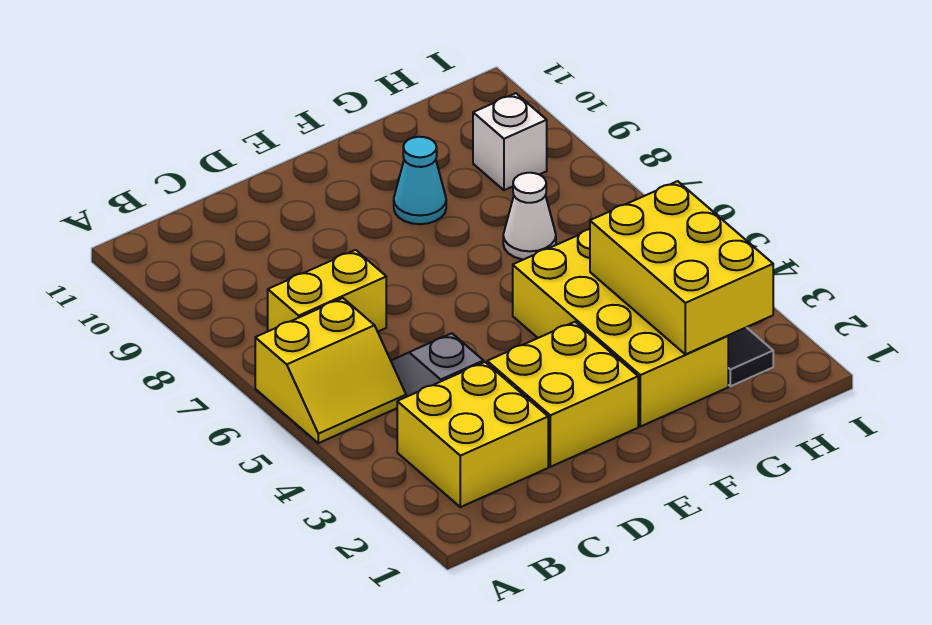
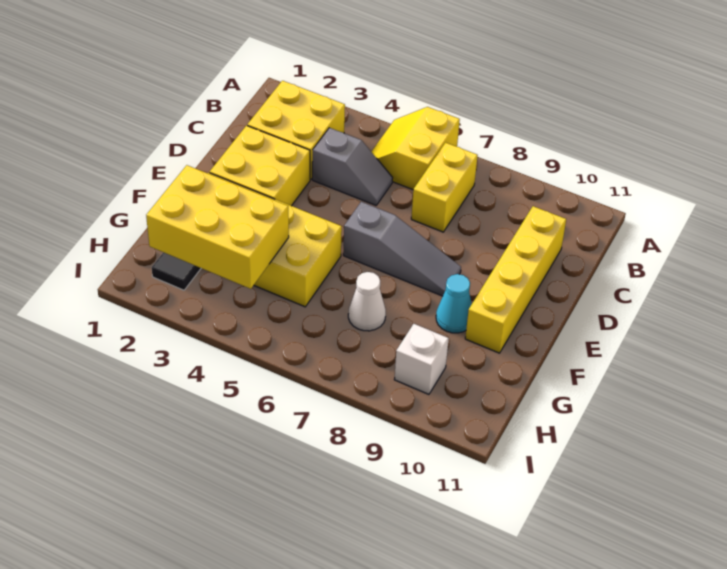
none -> yellow brick C10:F10 level 1
none -> grey slope E6:E8 level 1 top 6

